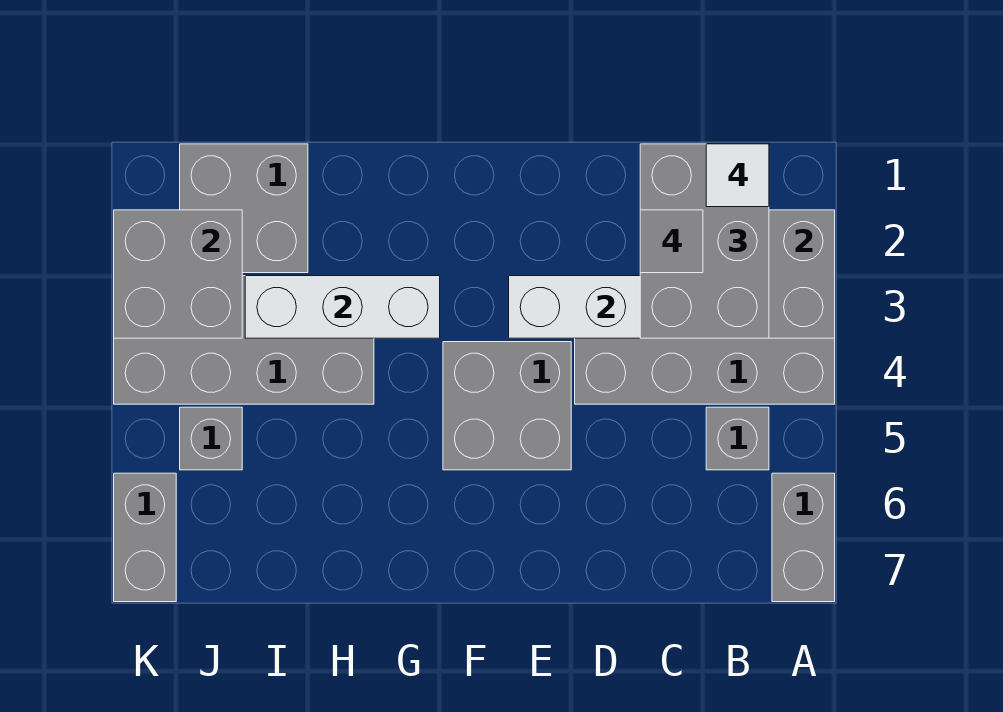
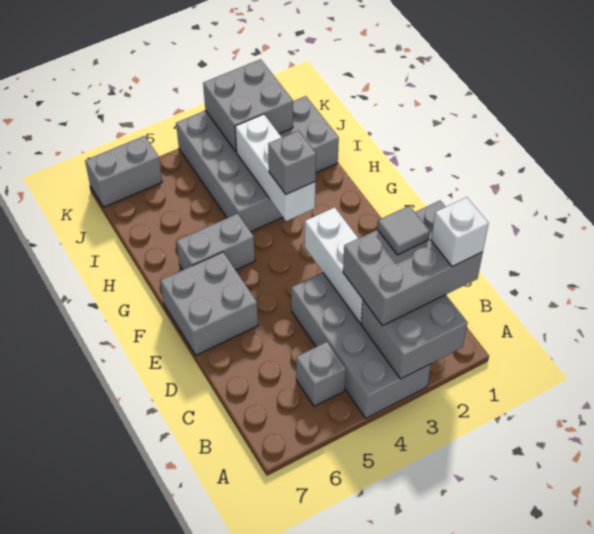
grey brick A6:A7 level 1 -> grey brick G5:G6 level 1
white tile B1 level 4 -> white brick B1 level 4
grey brick E4:F5 level 1 -> grey brick E6:F7 level 1
grey brick J5 level 1 -> grey brick G3 level 3

